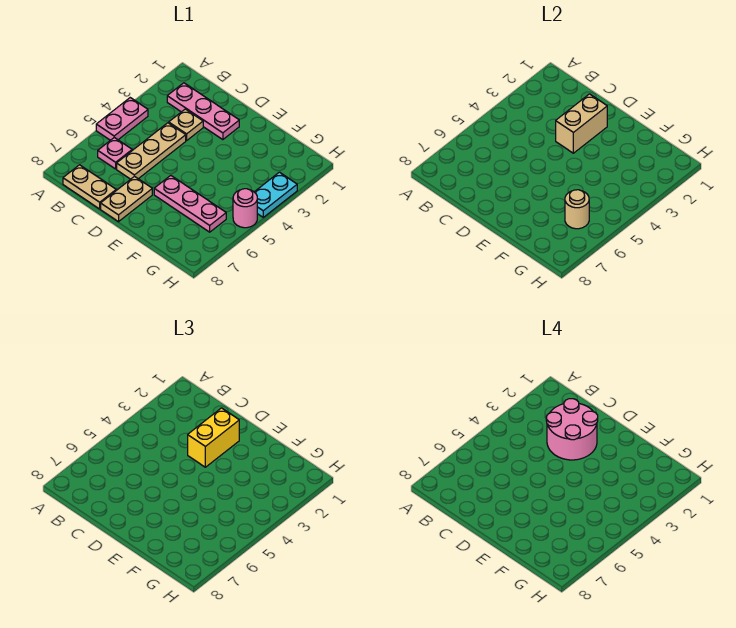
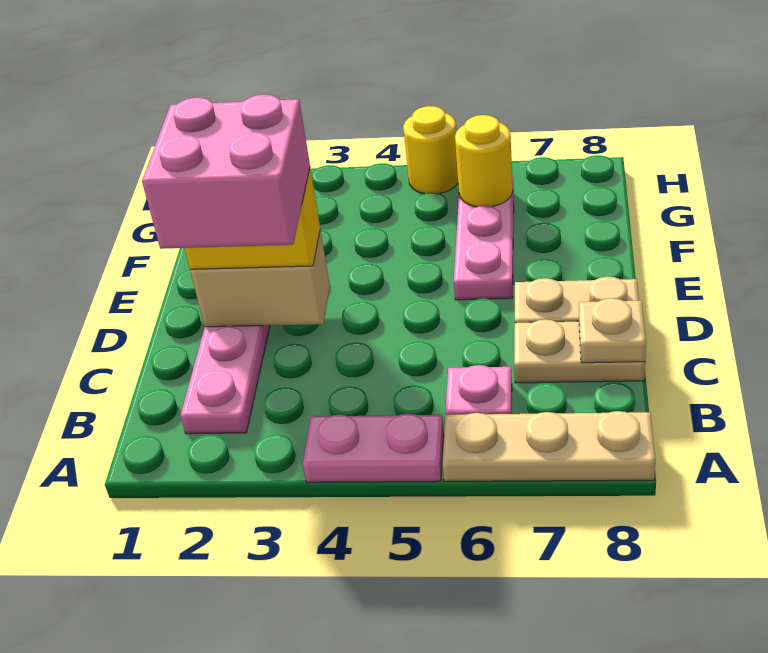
tan plate B8:C8 level 1 -> tan plate C7:C8 level 1
pink round brick C2:D3 level 4 -> pink brick C2:D3 level 4
tan plate C3 level 1 -> tan plate C8 level 2
tan plate C4:C6 level 1 -> tan plate A6:A8 level 1
tan round brick G6 level 2 -> yellow round brick G6 level 2
cyan plate H3:H4 level 1 -> none
pink round brick H5 level 1 -> yellow round brick H5 level 1

